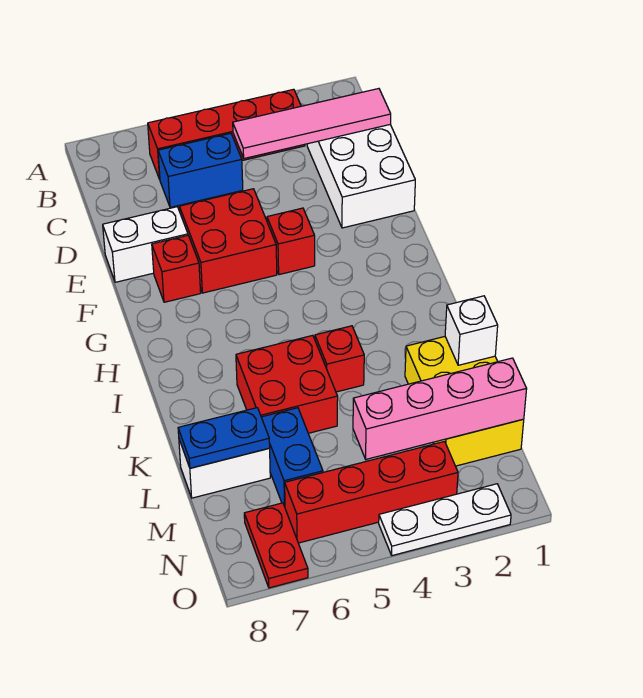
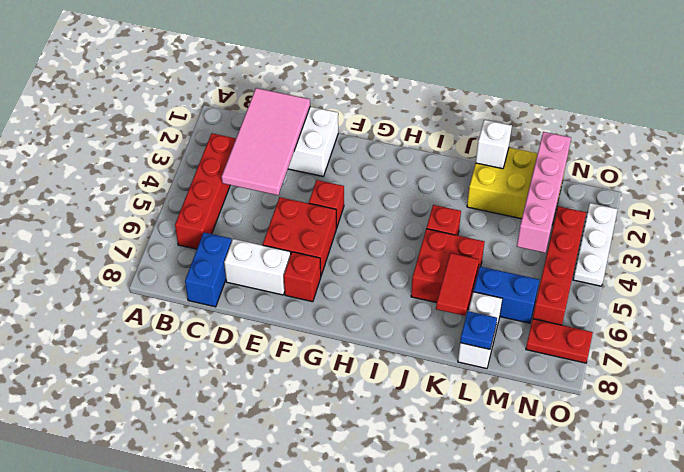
pink tile C1:C4 level 2 -> pink tile C1:D4 level 2
blue brick C5:C6 level 1 -> blue brick C7:C8 level 1
white brick E7:E8 level 1 -> white brick D7:E7 level 1
none -> red tile K6:K7 level 2
blue plate L7:L8 level 2 -> blue plate L8 level 2

